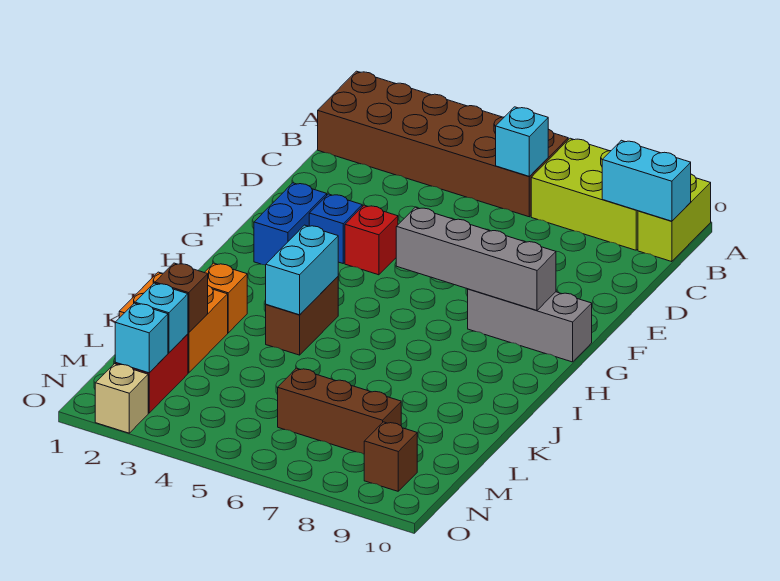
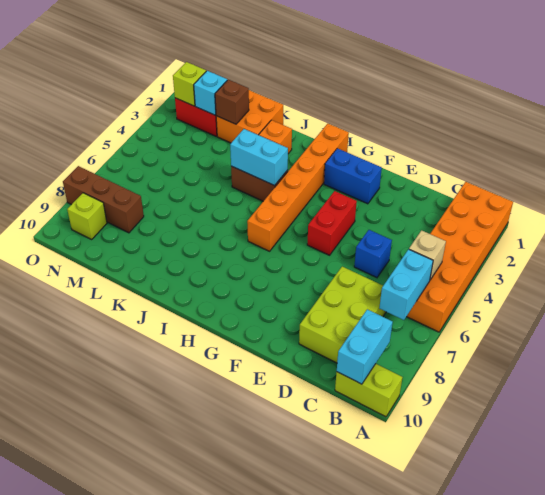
brown brick A1:B6 level 1 -> orange brick A1:B6 level 1
lime brick A7:B9 level 1 -> lime brick C7:D9 level 1
cyan brick B6 level 2 -> cyan brick B6:B7 level 2
blue brick F3 level 1 -> blue brick D5 level 1
red brick F4 level 1 -> red brick F4:F5 level 1
grey brick G6:G9 level 2 -> none
grey brick G8:G10 level 1 -> none
none -> orange brick H1:H6 level 1
brown brick M6:M8 level 1 -> brown brick M8:O8 level 1
cyan brick N2 level 2 -> lime brick N2 level 2
brown brick N9 level 1 -> lime brick N9 level 1
tan brick O2 level 1 -> tan brick B5 level 2

